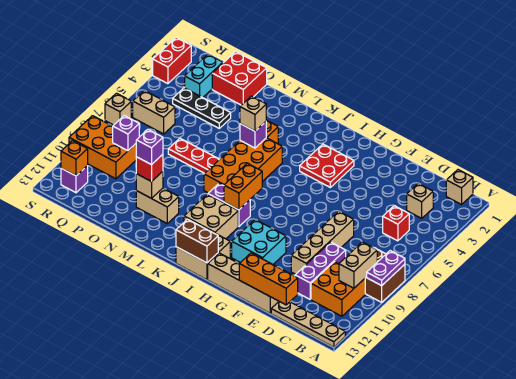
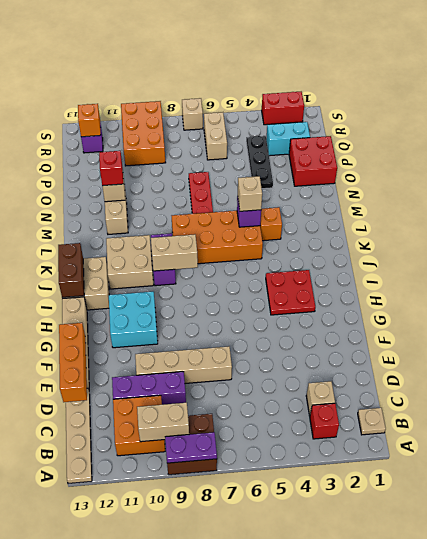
tan brick B1 level 1 -> tan plate B1 level 1
red brick C5 level 1 -> red brick B3 level 1
orange brick J8:J9 level 2 -> tan brick J8:J9 level 2
purple brick N11 level 4 -> none
purple brick Q9 level 2 -> none

